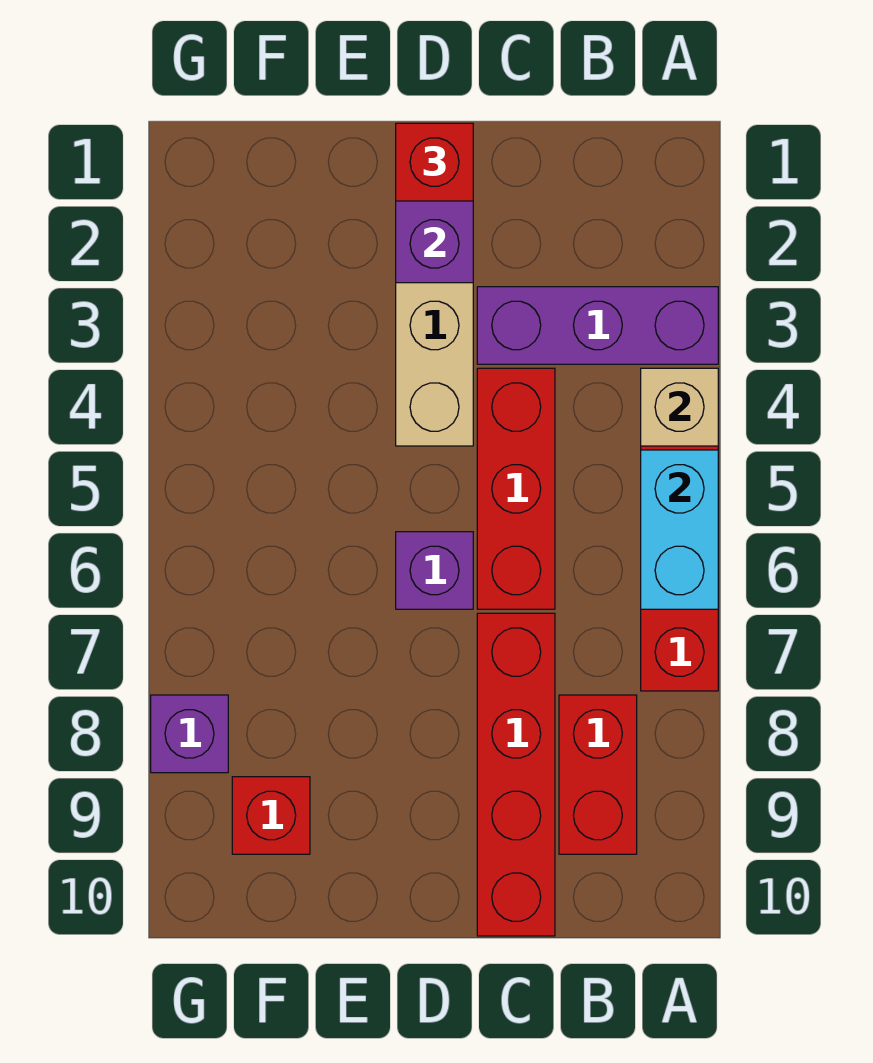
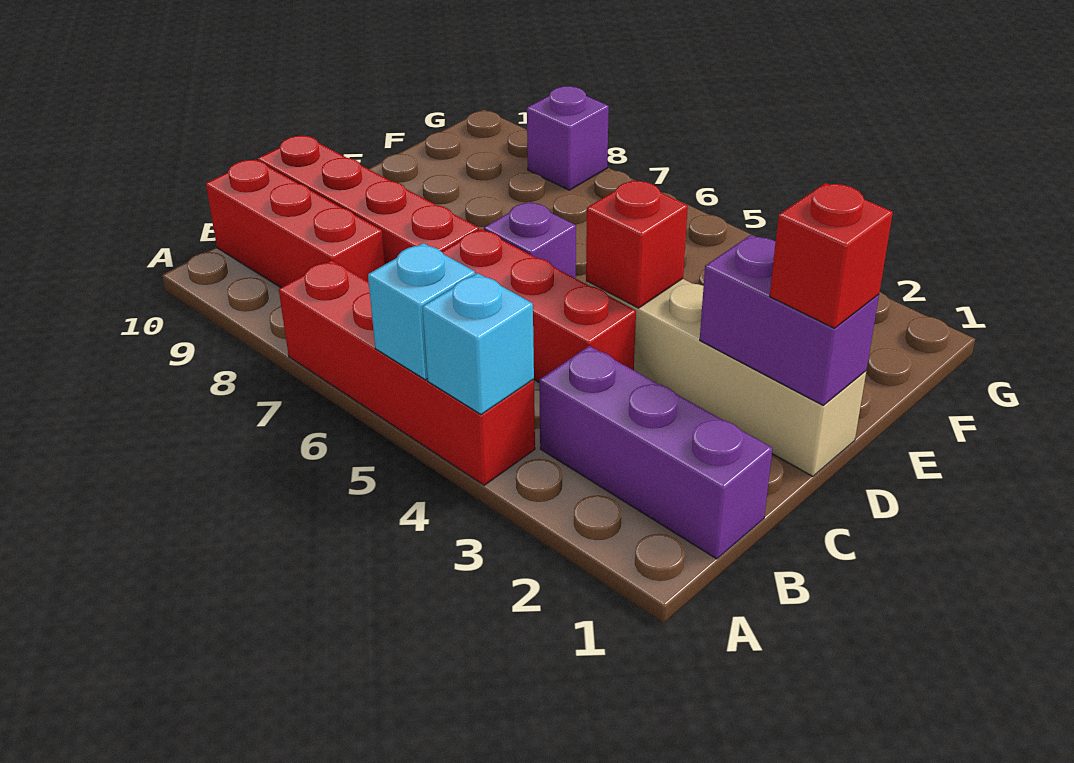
purple brick A3:C3 level 1 -> purple brick B1:B3 level 1
tan brick A4 level 2 -> cyan brick A4 level 2
cyan brick A5:A6 level 2 -> cyan brick A5 level 2
red brick B8:B9 level 1 -> red brick B8:B10 level 1
red brick F9 level 1 -> red brick D4 level 2

